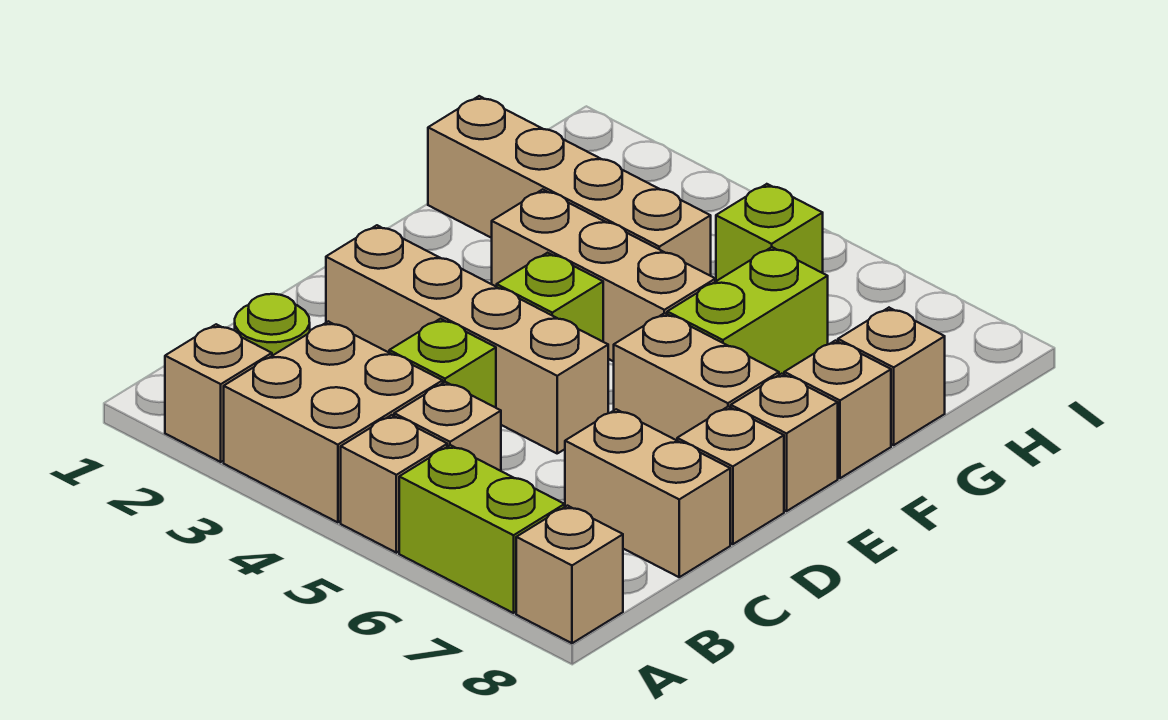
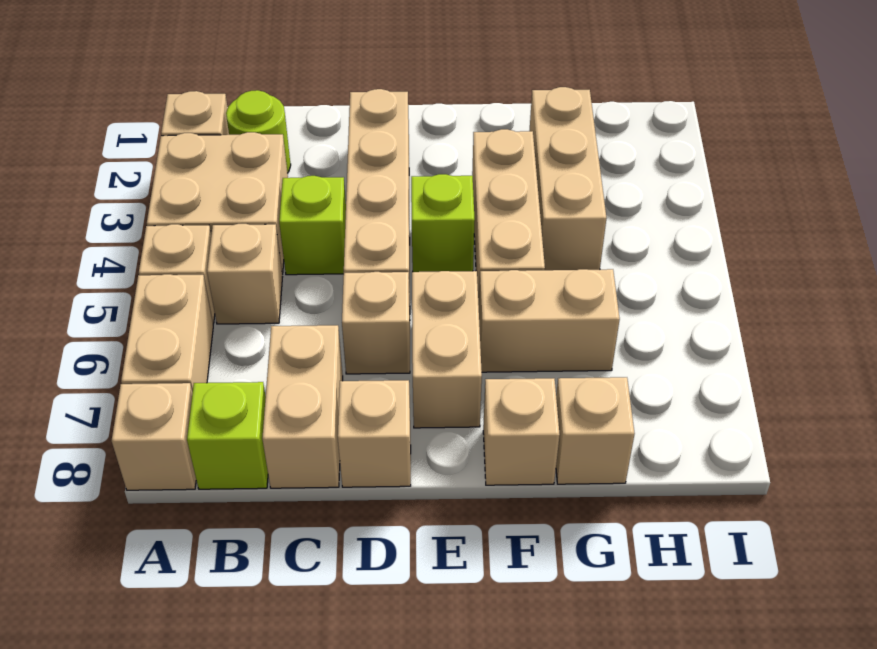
lime brick A6:A7 level 1 -> tan brick A6:A7 level 1
tan brick E8 level 1 -> tan brick D6 level 1
lime brick F6:G6 level 1 -> tan brick F6:G6 level 1
tan brick G1:G4 level 1 -> tan brick G2:G4 level 1
lime brick H5 level 1 -> lime brick B8 level 1

